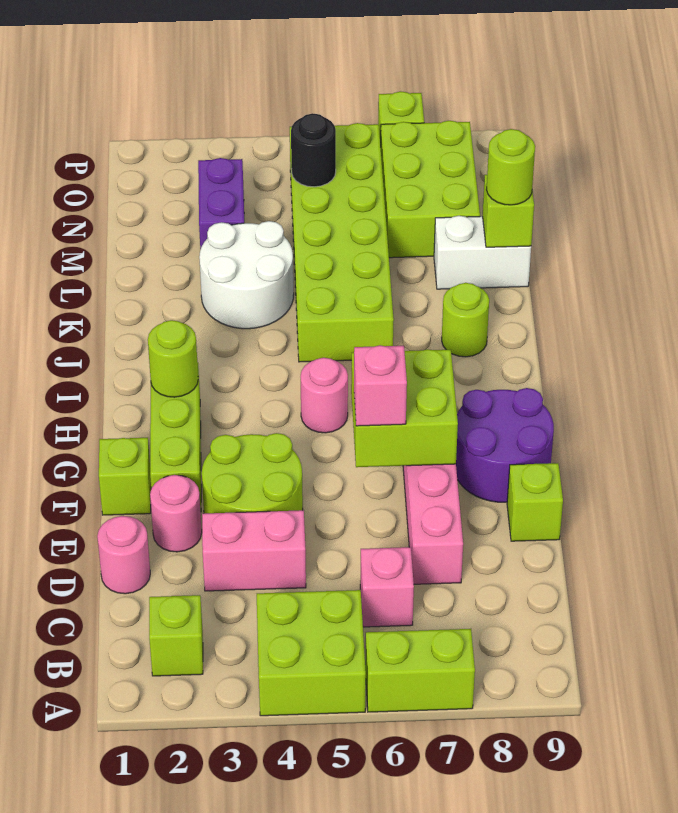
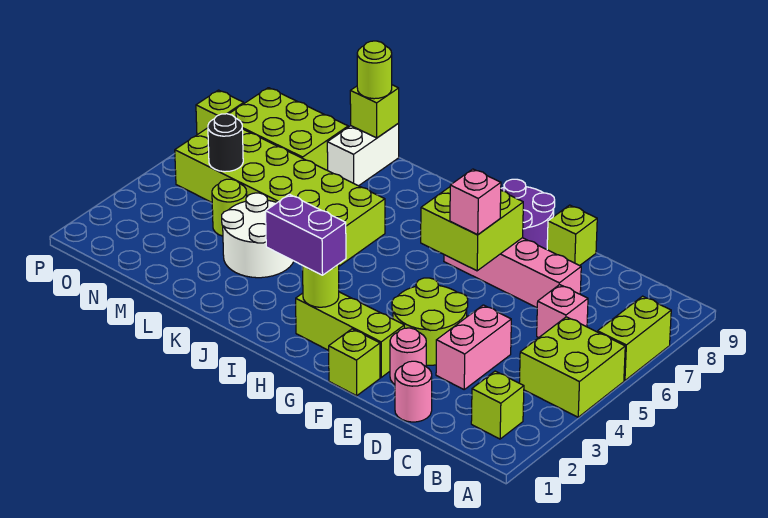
pink round brick H5 level 1 -> none
lime round brick J8 level 1 -> lime round brick M4 level 1
purple brick M3:N3 level 1 -> purple brick H2:I2 level 3

